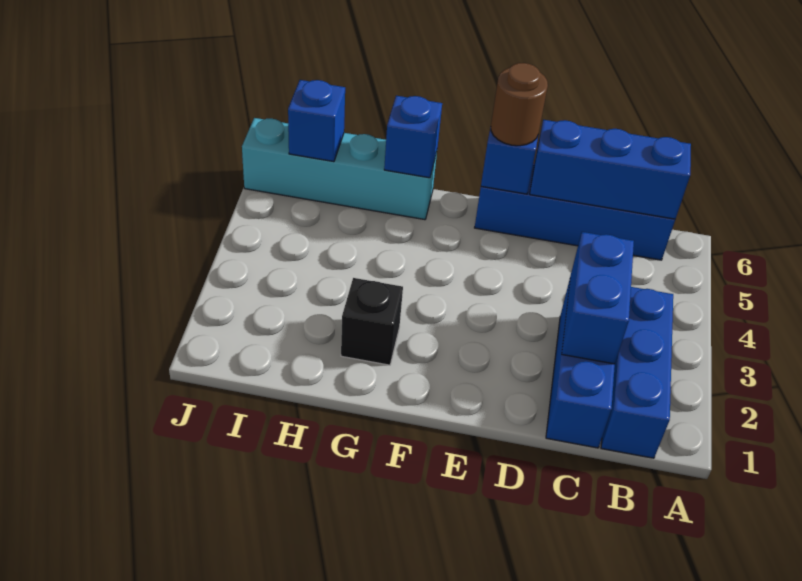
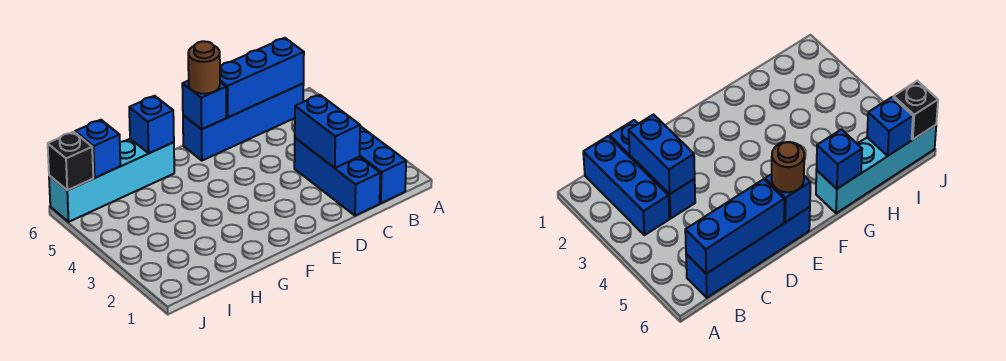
black brick G2 level 1 -> black brick J6 level 2

